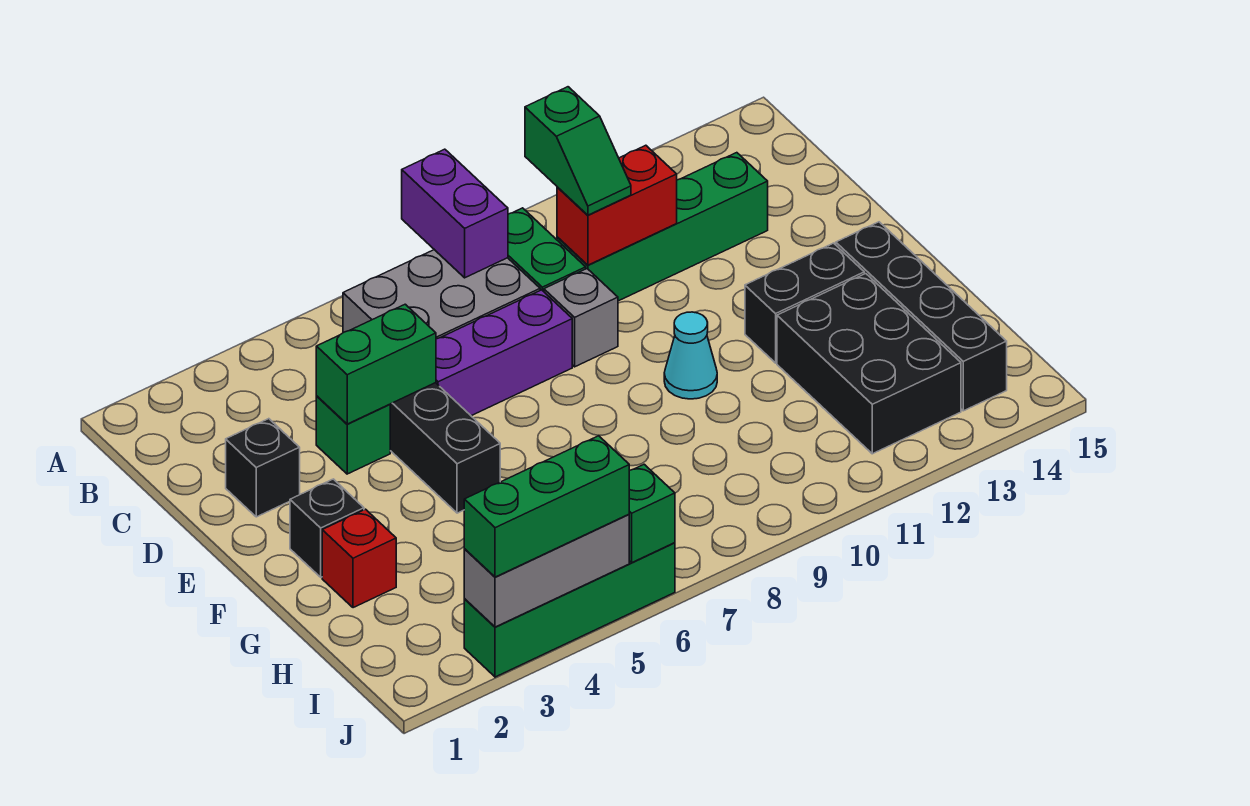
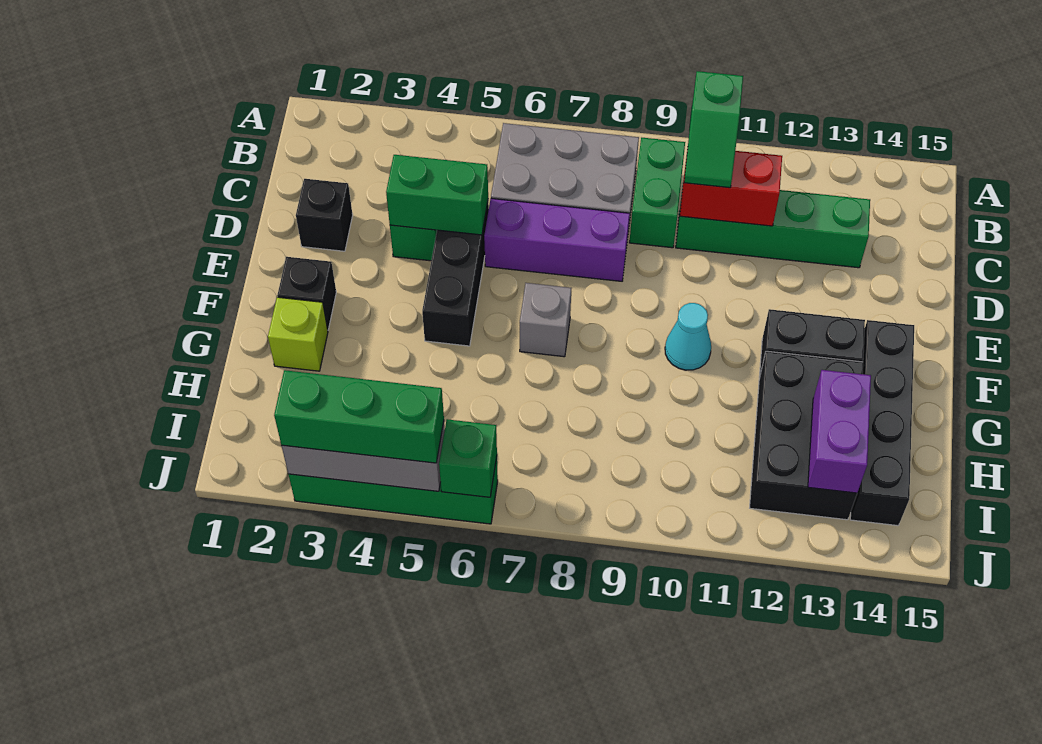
purple brick A8:B8 level 2 -> purple brick H13:I13 level 2
grey brick D9 level 1 -> grey brick F7 level 1
red brick G2 level 1 -> lime brick G2 level 1

